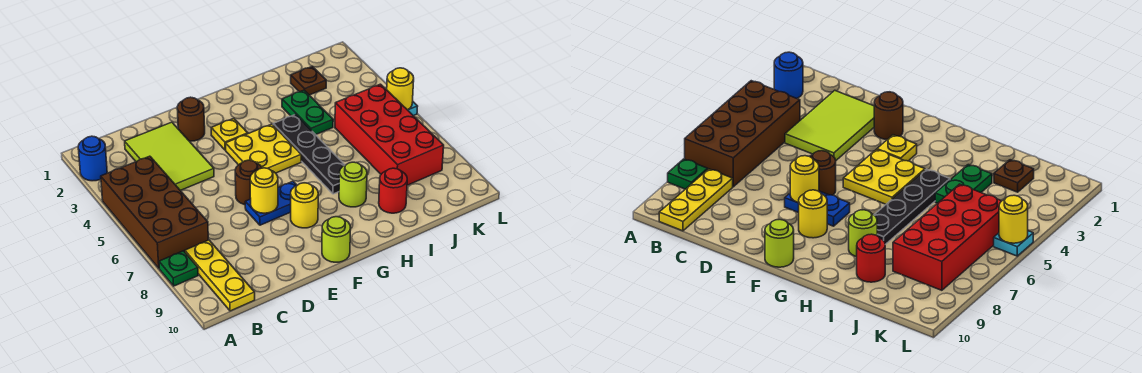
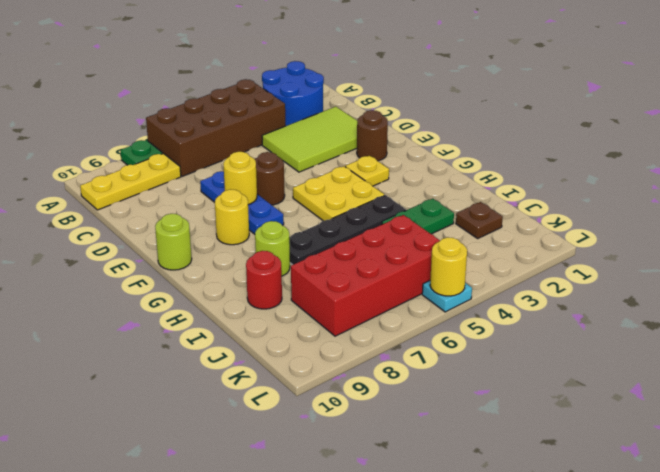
blue round brick A2 level 1 -> blue round brick A2:B3 level 1
blue plate E7:F7 level 1 -> blue plate D7:F7 level 1

